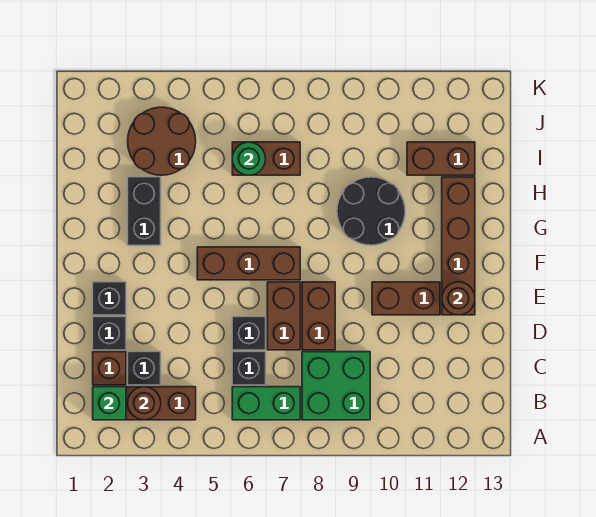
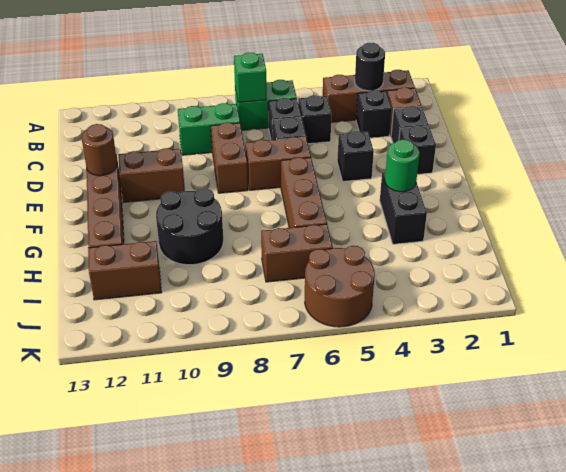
green brick B2 level 2 -> green brick B7 level 2
brown round brick B3 level 2 -> black round brick B3 level 2
green brick B8:C9 level 1 -> green brick C8:C9 level 1
none -> black brick C5 level 1
brown brick D7:E7 level 1 -> brown brick E6:E7 level 1
none -> black brick E4 level 1
brown brick F5:F7 level 1 -> brown brick F6:H6 level 1
brown round brick I3:J4 level 1 -> brown round brick J5:K6 level 1
green round brick I6 level 2 -> green round brick G3 level 2

